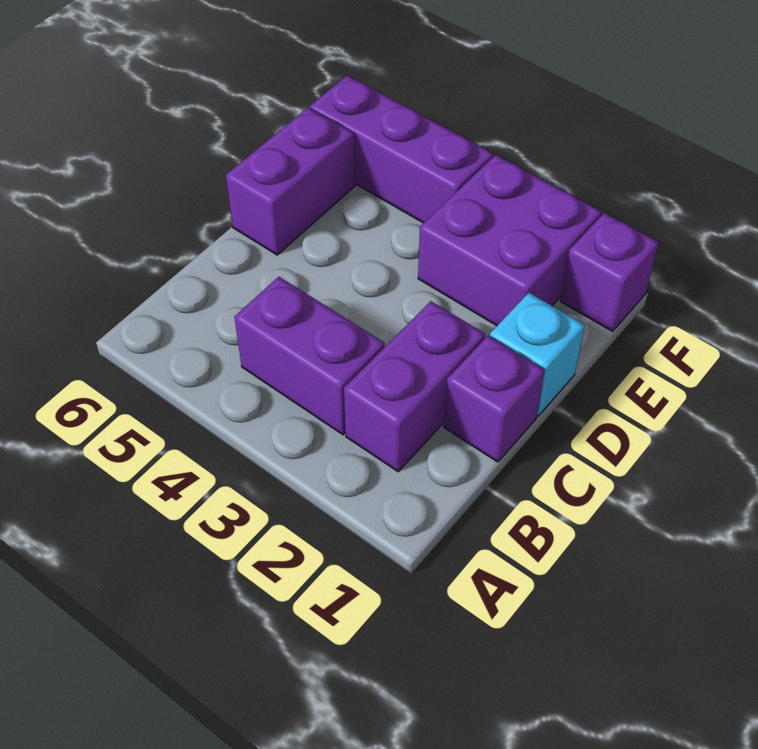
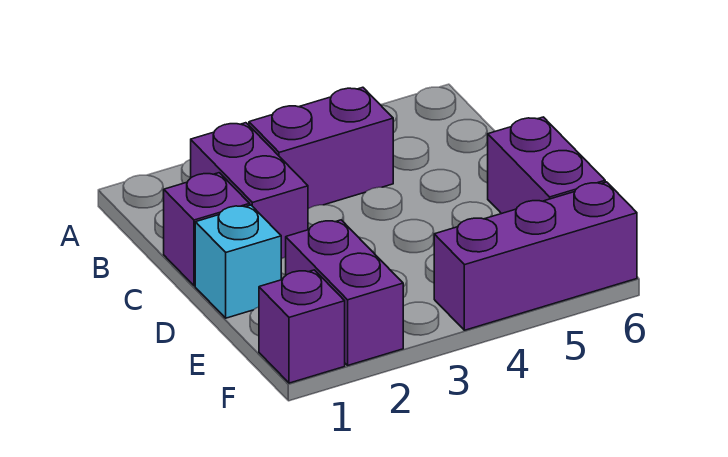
purple brick E2:F3 level 1 -> purple brick E2:F2 level 1

